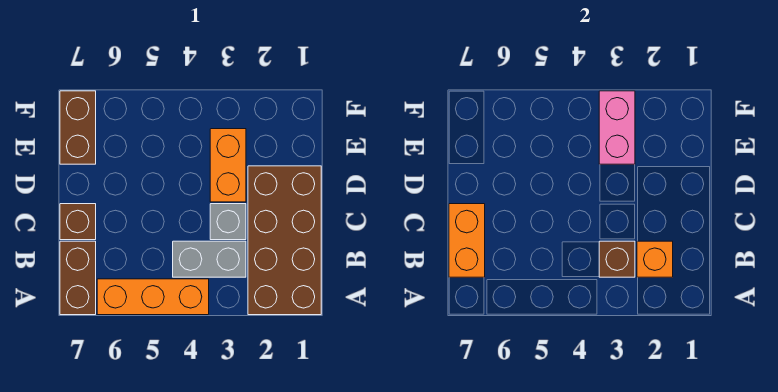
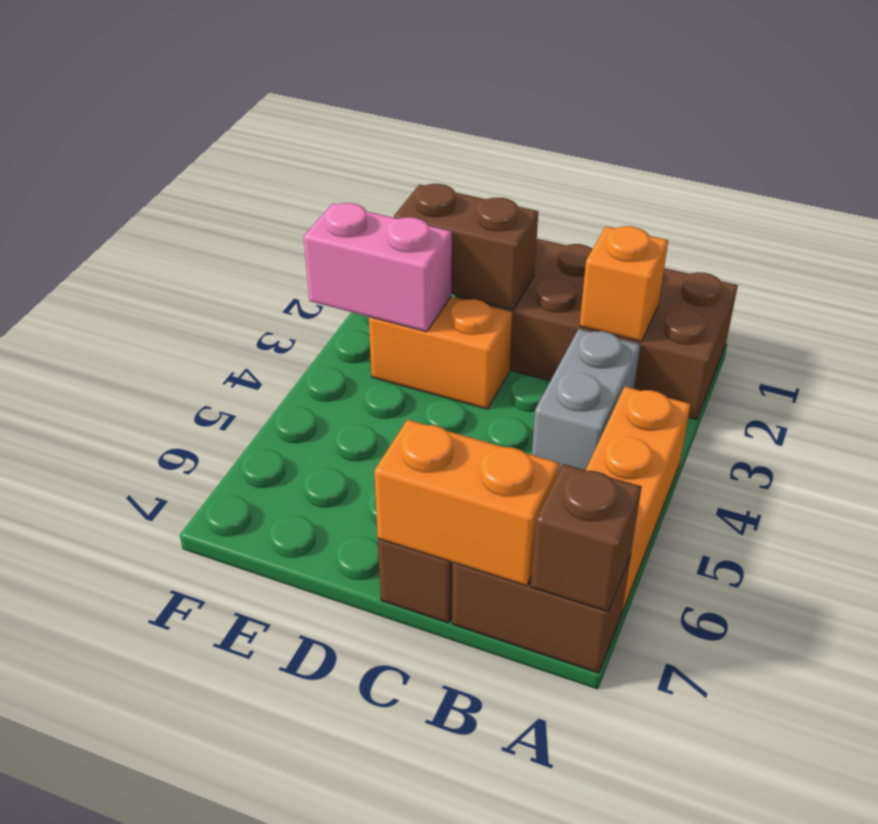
brown brick B3 level 2 -> brown brick A7 level 2
grey brick C3 level 1 -> none
brown brick E7:F7 level 1 -> brown brick D2:E2 level 2

